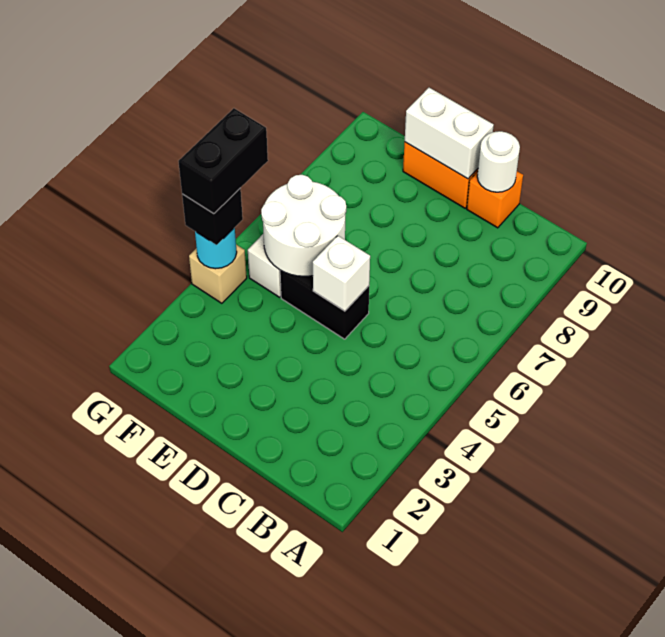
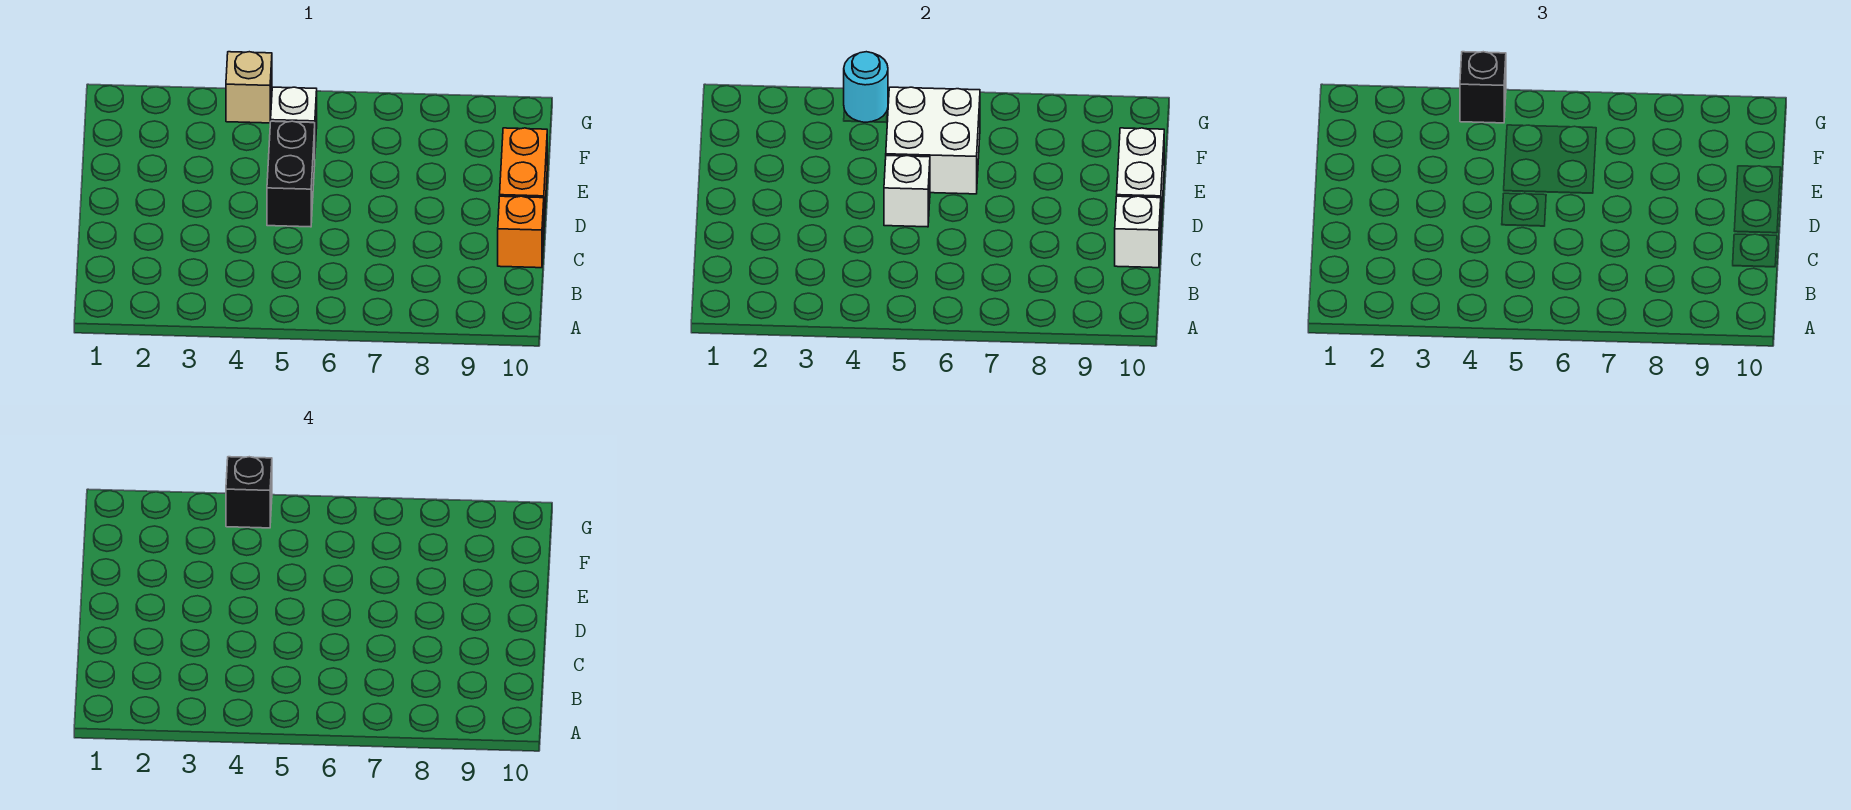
white round brick C10 level 2 -> white brick C10 level 2
white round brick E5:F6 level 2 -> white brick E5:F6 level 2
black brick G4:G5 level 4 -> black brick G4 level 4

